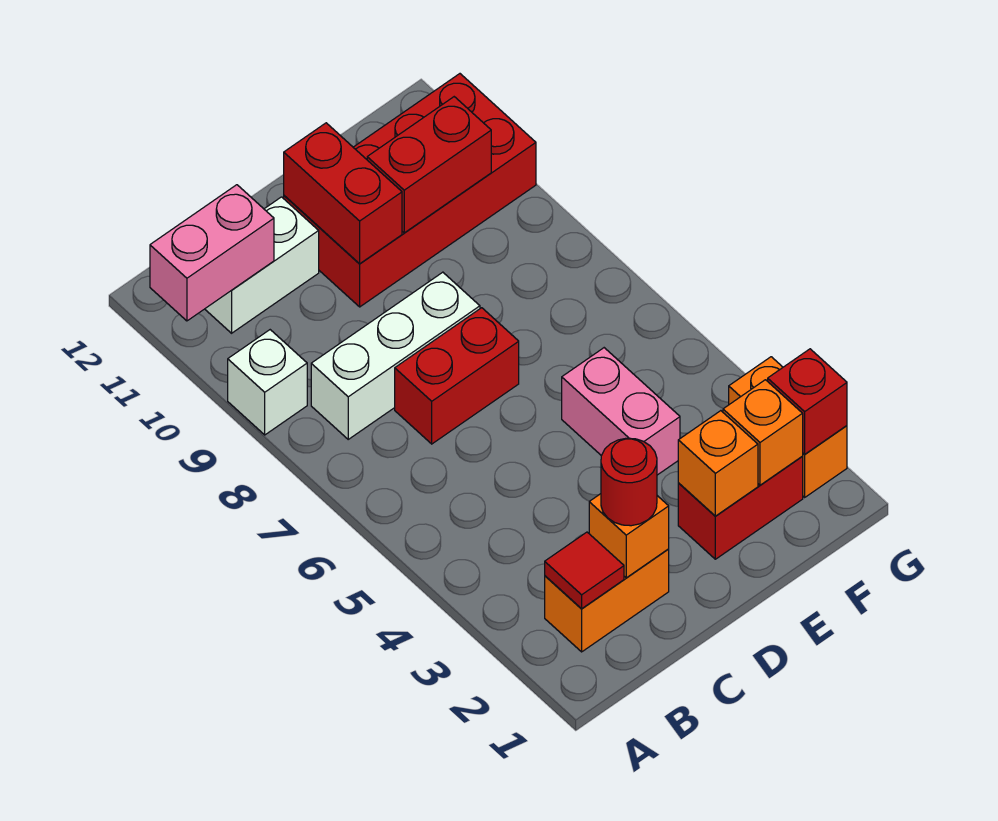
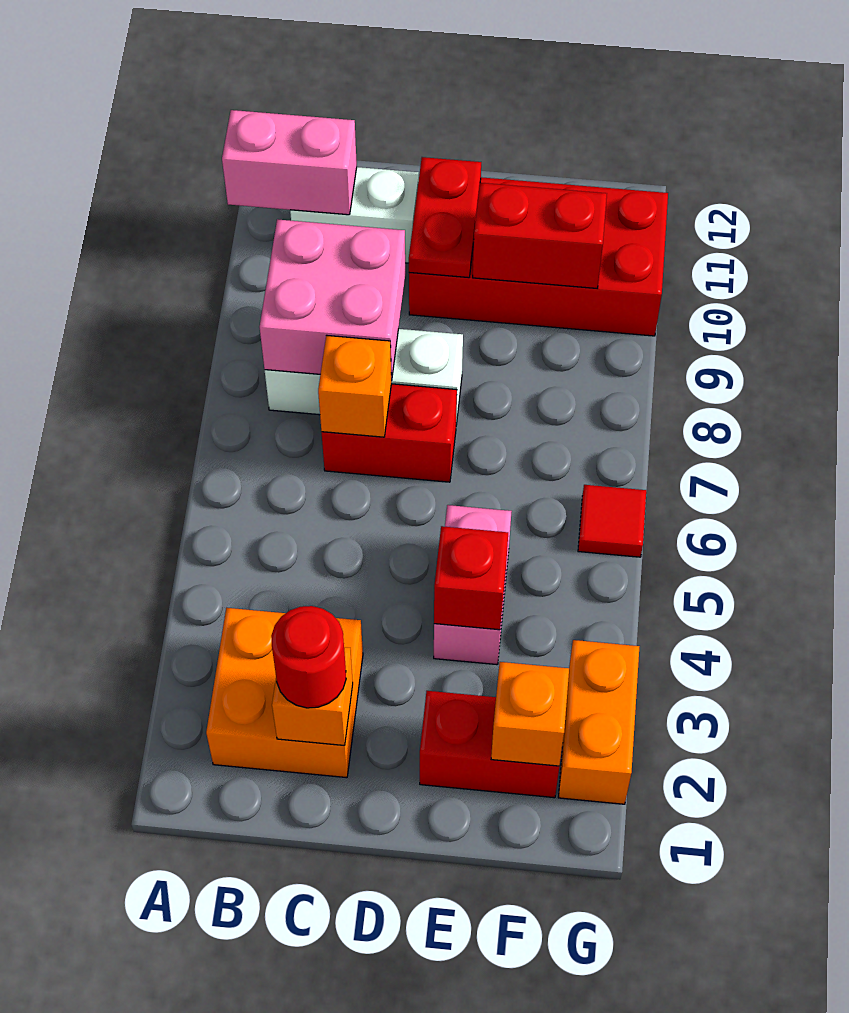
white brick A9 level 1 -> none
orange brick B2:C2 level 1 -> orange brick B2:C3 level 1
red tile B2 level 2 -> red tile G6 level 1
none -> pink brick B8:C9 level 2
red brick D10:D11 level 2 -> red plate D10:D11 level 2
orange brick E2 level 2 -> orange brick C7 level 2
red brick G2 level 2 -> red brick E4 level 2

